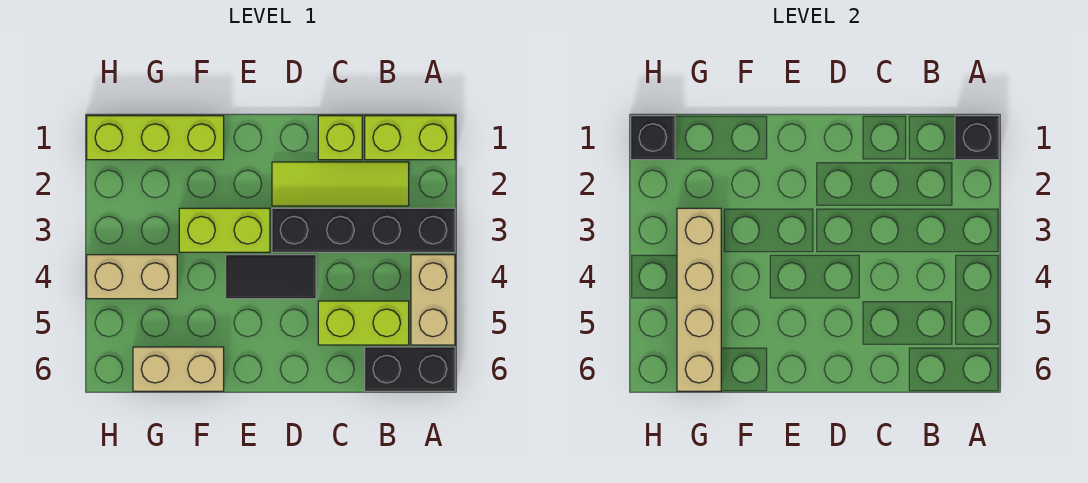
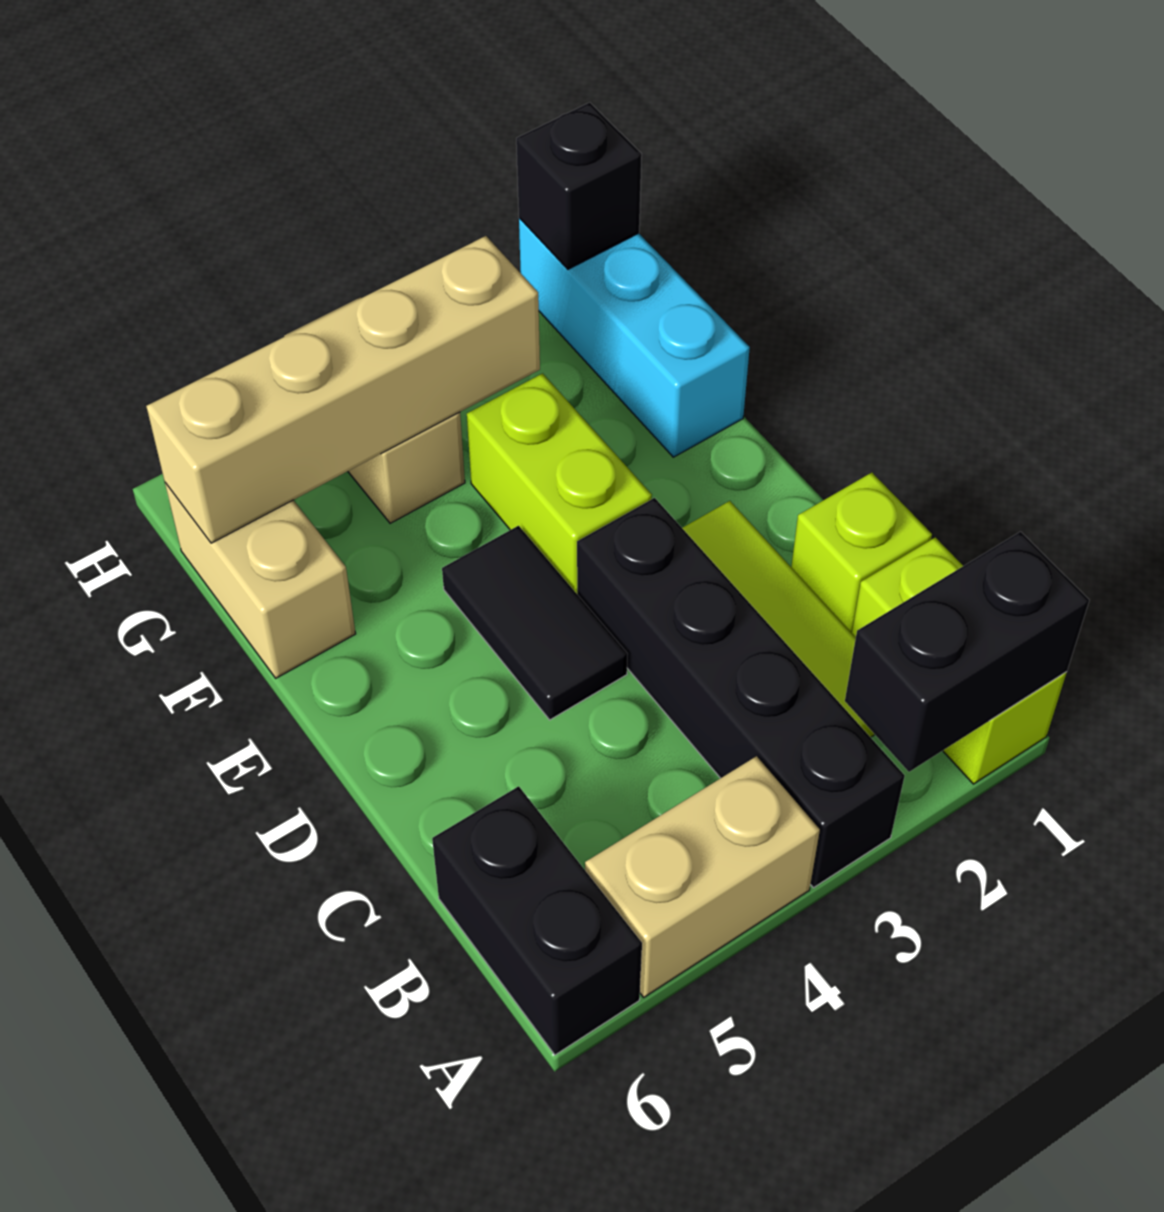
black brick A1 level 2 -> black brick A1:A2 level 2
lime brick B5:C5 level 1 -> none
lime brick F1:H1 level 1 -> cyan brick F1:H1 level 1

